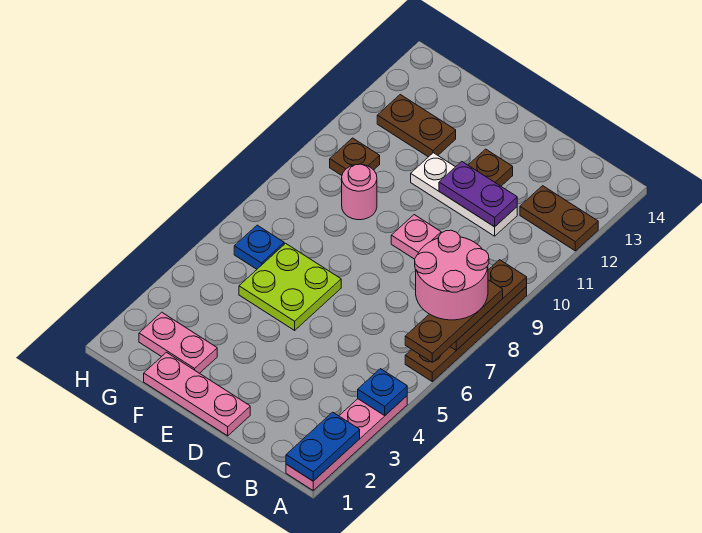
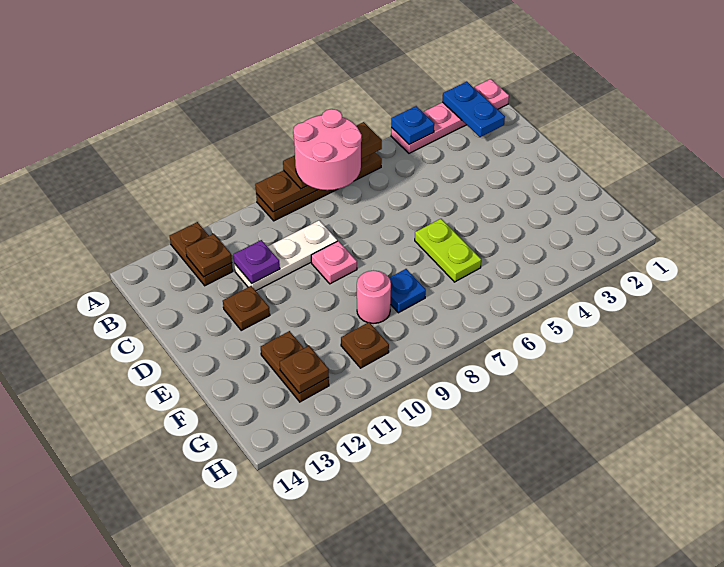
blue plate A1:A2 level 2 -> blue plate A2:B2 level 2
none -> brown plate B12 level 2
white plate C11:E11 level 1 -> white plate C9:C11 level 1
purple plate C11:D11 level 2 -> purple plate C11 level 2
pink plate D1:F1 level 1 -> none
lime plate E5:F6 level 1 -> lime plate E6:F6 level 1
pink plate F2:G2 level 1 -> none
blue plate G6 level 1 -> blue plate F8 level 1
none -> brown plate G12 level 2

